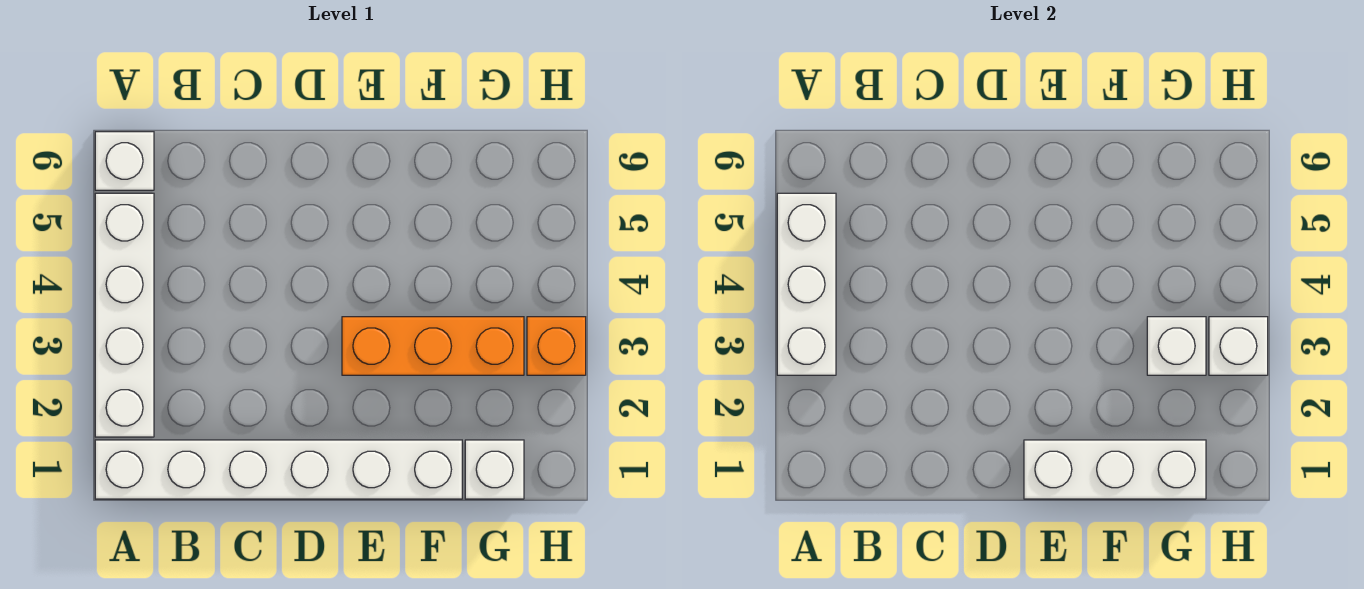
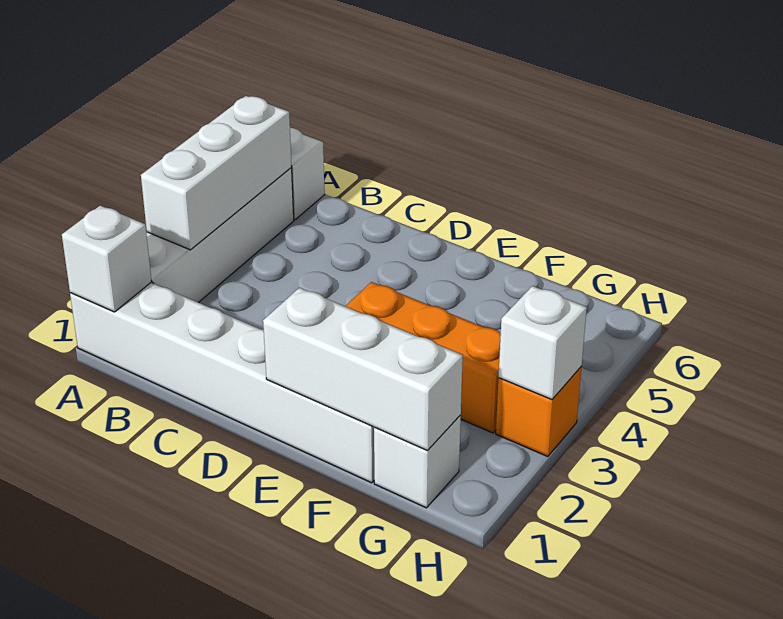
white brick G3 level 2 -> white brick A1 level 2

